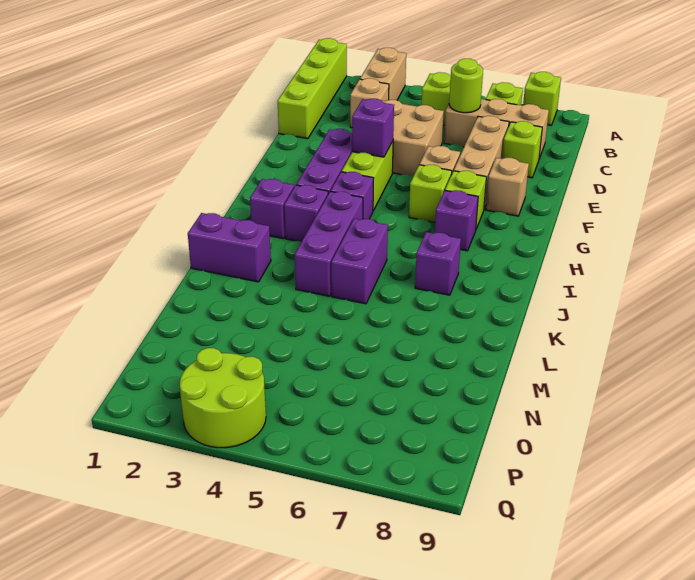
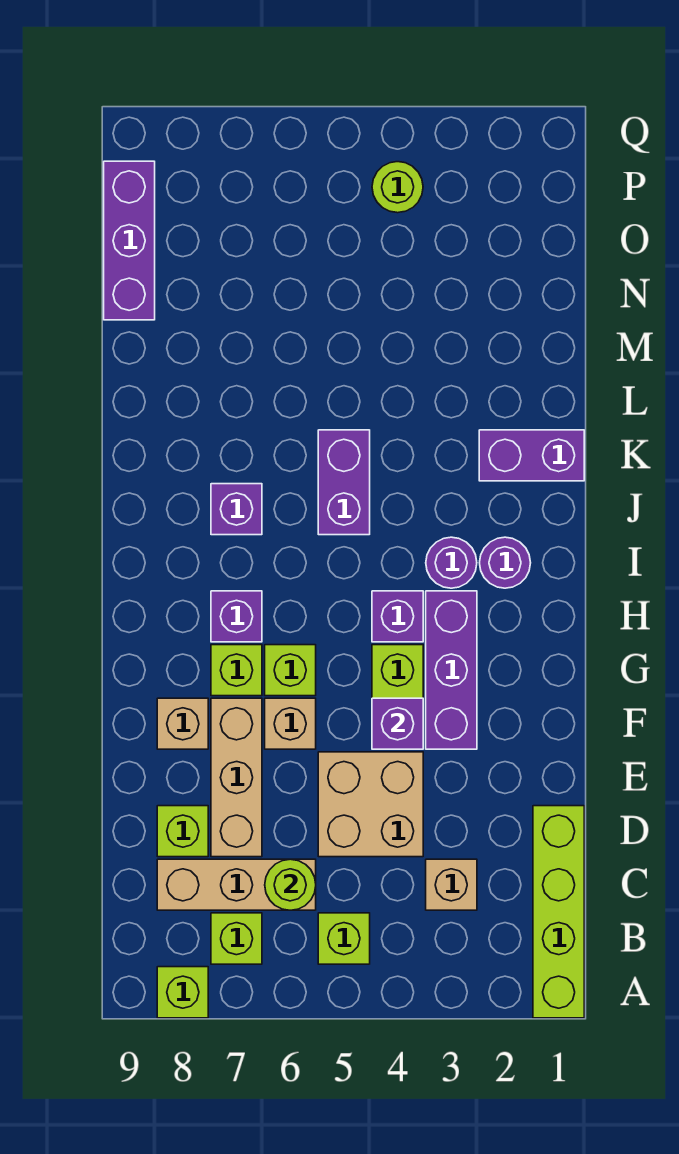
tan brick A3:B3 level 1 -> none
purple brick I2 level 1 -> purple round brick I2 level 1
purple brick I3 level 1 -> purple round brick I3 level 1
purple brick I4:K4 level 1 -> purple brick N9:P9 level 1
lime round brick P3:Q4 level 1 -> lime round brick P4 level 1

